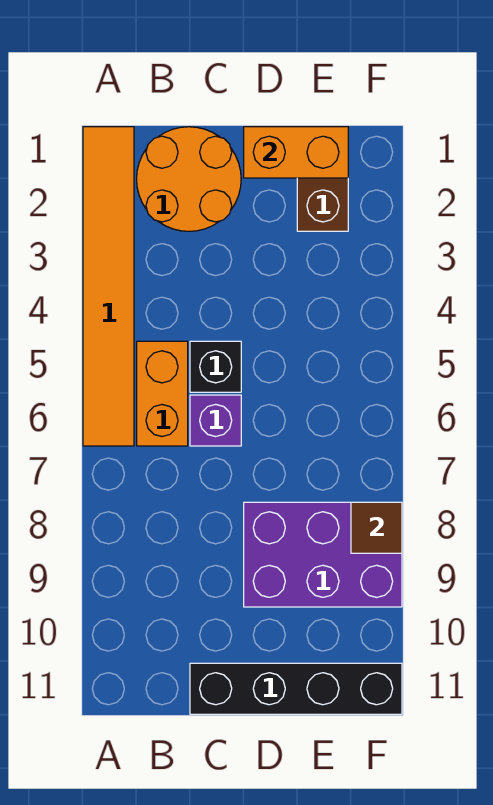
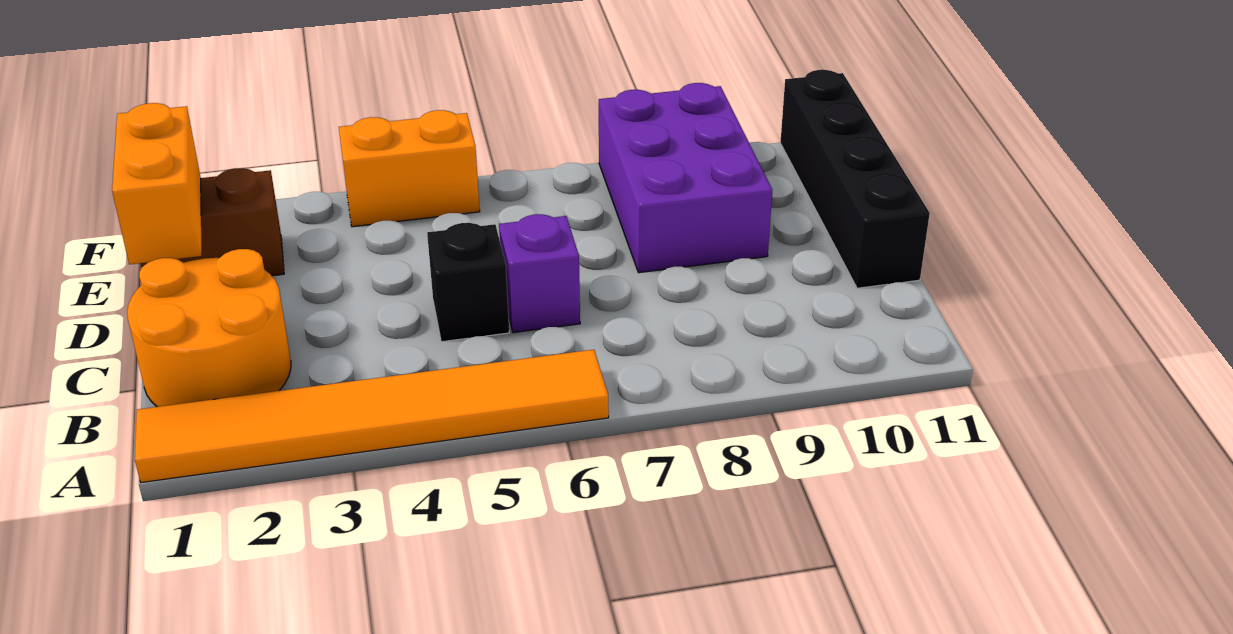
orange brick B5:B6 level 1 -> orange brick F4:F5 level 1
brown tile F8 level 2 -> none

